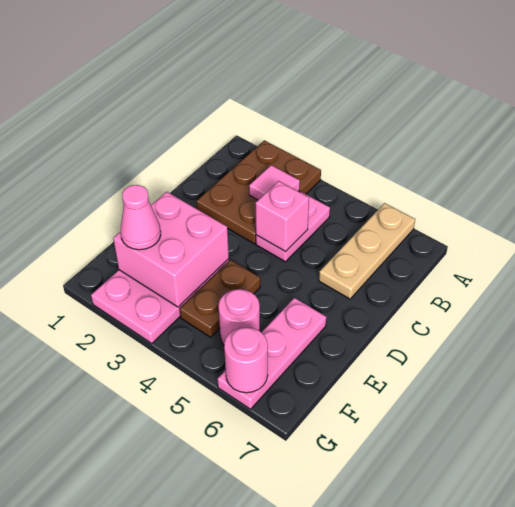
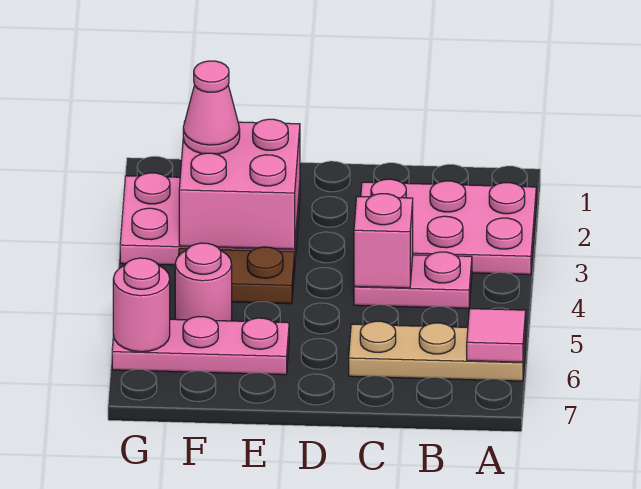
brown plate A2:C3 level 1 -> pink plate A2:C3 level 1
pink tile B3 level 2 -> pink tile A6 level 2

